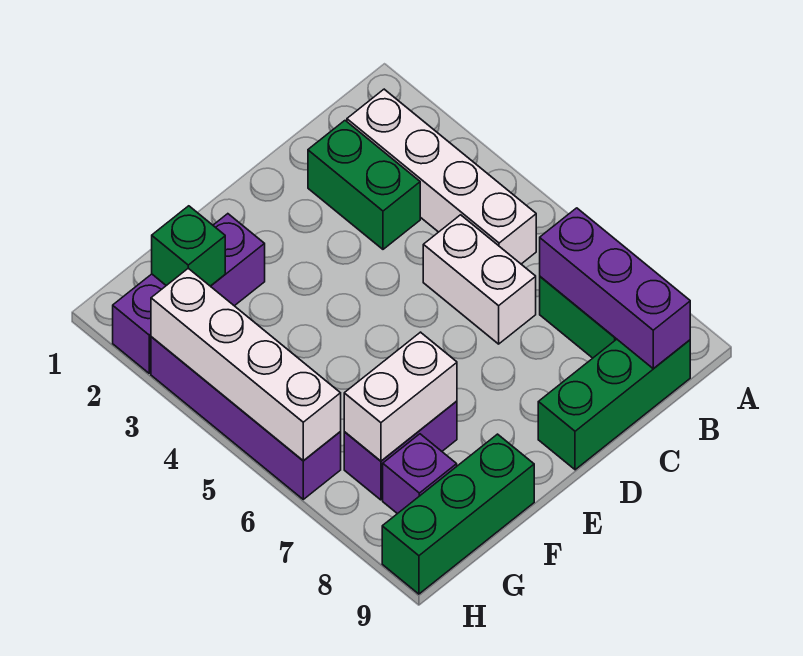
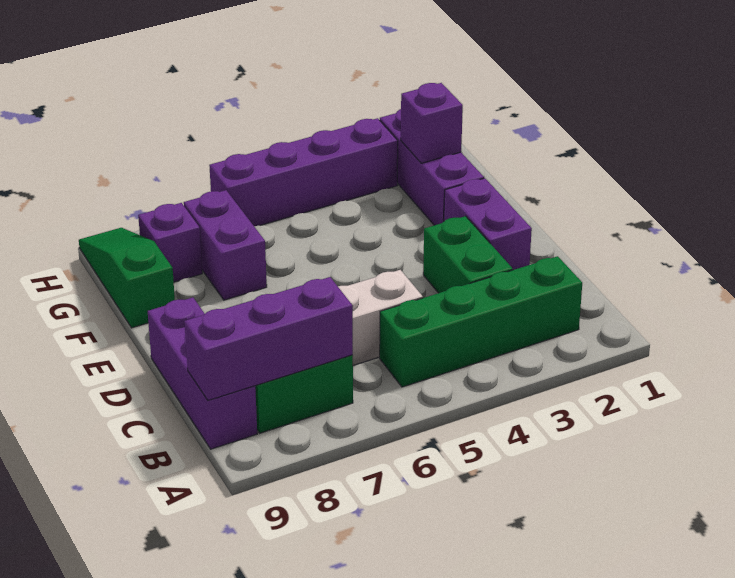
white brick B2:B5 level 1 -> green brick B2:B5 level 1
green brick B9:D9 level 1 -> purple brick B9:D9 level 1
green brick C2:C3 level 1 -> green brick C3:D3 level 1
none -> purple brick D2:E2 level 1
white brick F7:G7 level 2 -> none
green brick F9:H9 level 1 -> green slope F9:H9 level 1 top F
green brick G2 level 2 -> purple brick G2 level 2
white brick H3:H6 level 2 -> none

